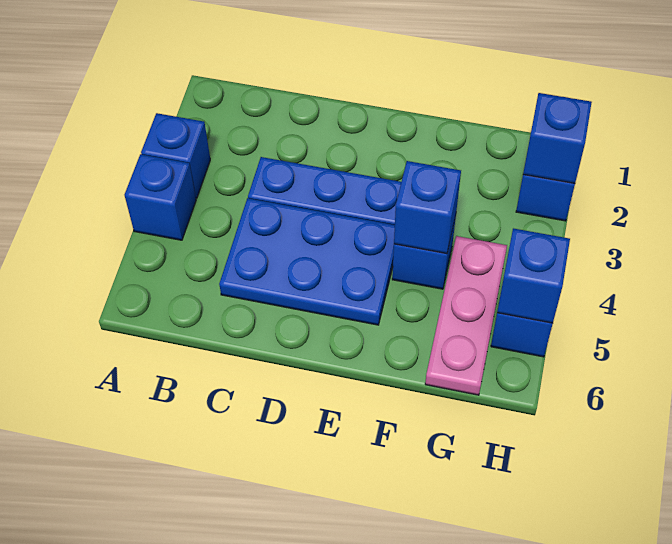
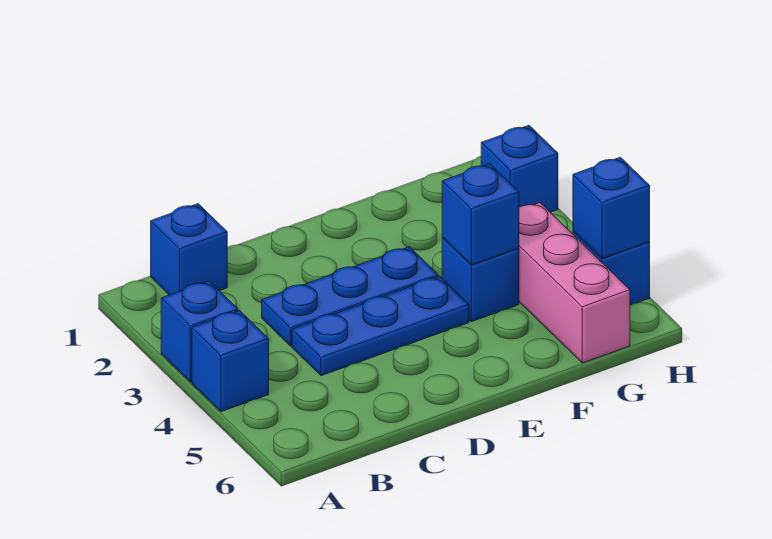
blue plate C4:E5 level 1 -> blue plate C4:E4 level 1
pink plate G4:G6 level 1 -> pink brick G4:G6 level 1
blue brick H2 level 2 -> blue brick B1 level 1

